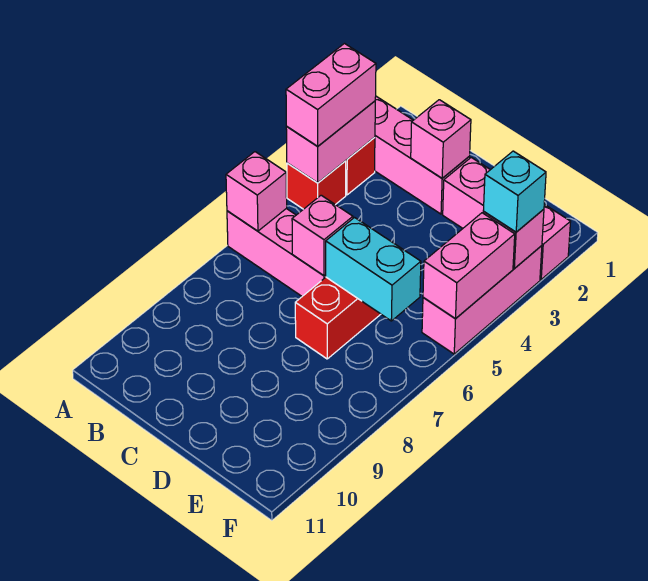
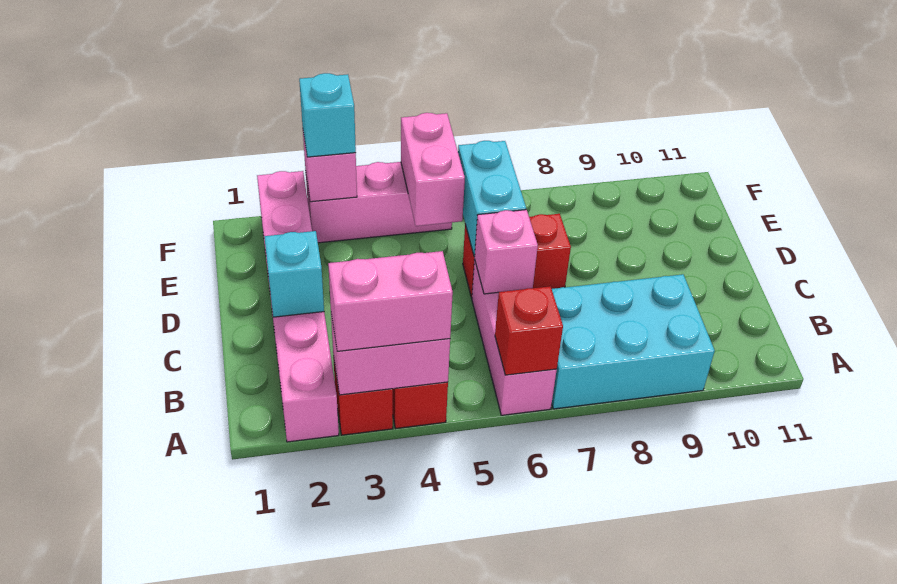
pink brick A6 level 2 -> red brick A6 level 2
none -> cyan brick A7:B9 level 1
pink brick C2 level 2 -> cyan brick C2 level 2
pink brick F4:F5 level 2 -> pink brick E5:F5 level 2

